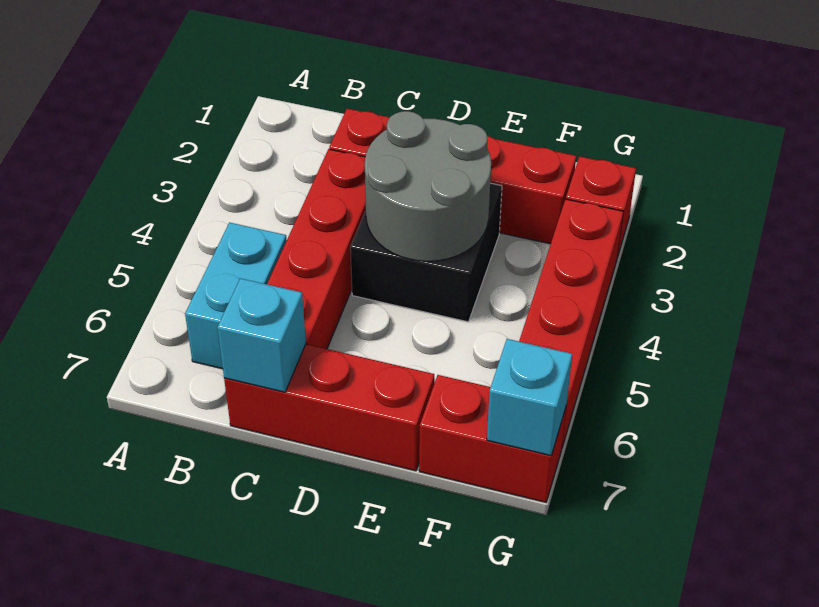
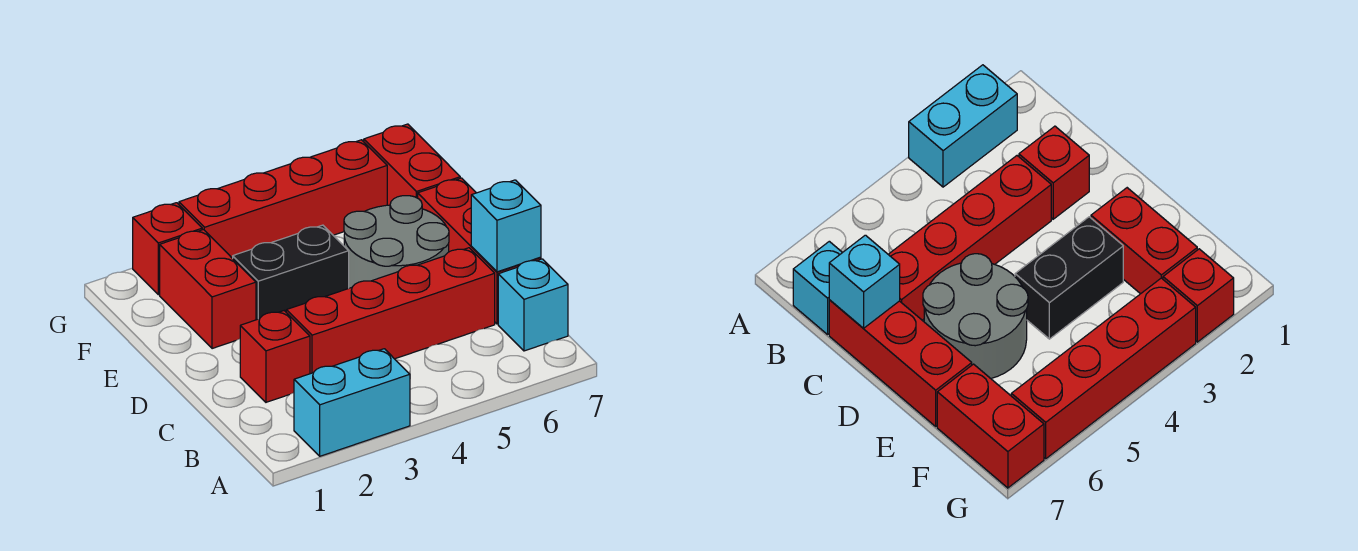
cyan brick B5:B6 level 1 -> cyan brick A2:A3 level 1
black brick D3:E4 level 1 -> black brick E3:E4 level 1
grey round brick D3:E4 level 2 -> grey round brick D5:E6 level 1
cyan brick G7 level 2 -> cyan brick B7 level 1

